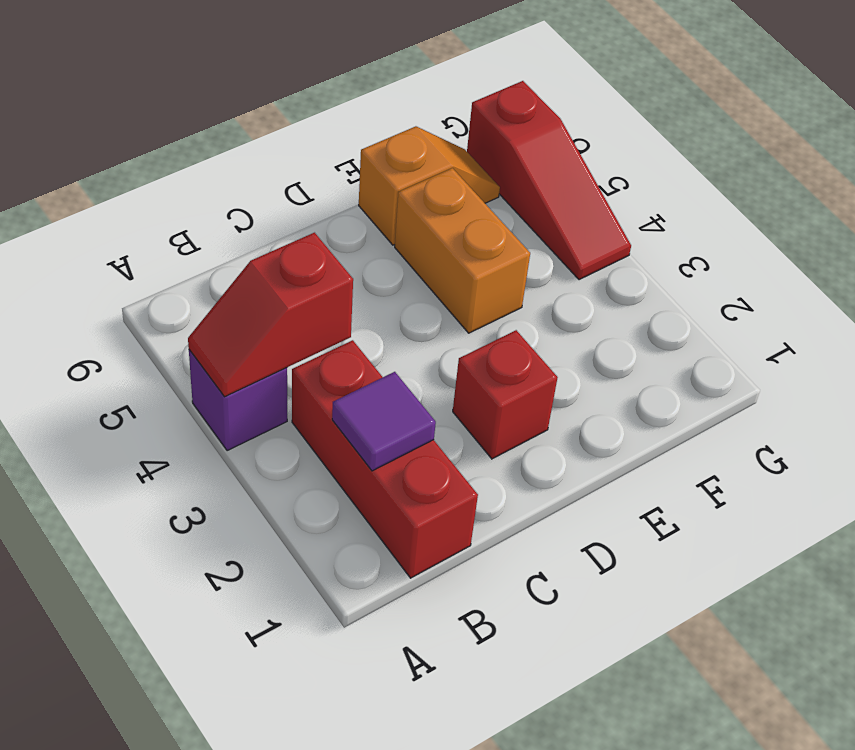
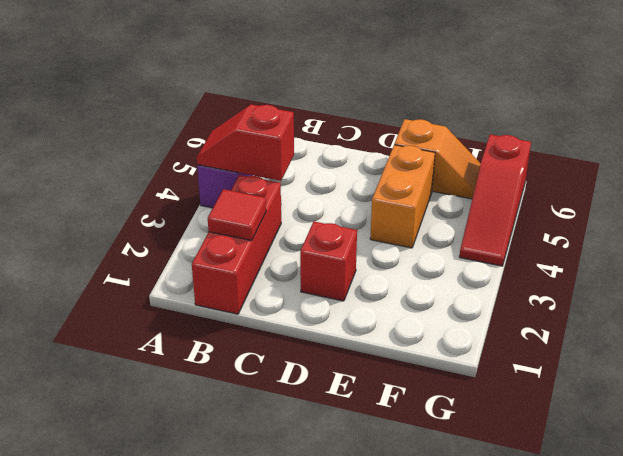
purple tile B2 level 2 -> red tile B2 level 2

